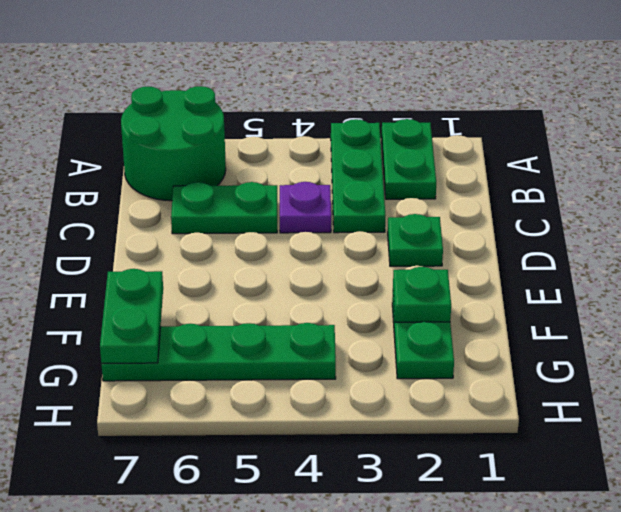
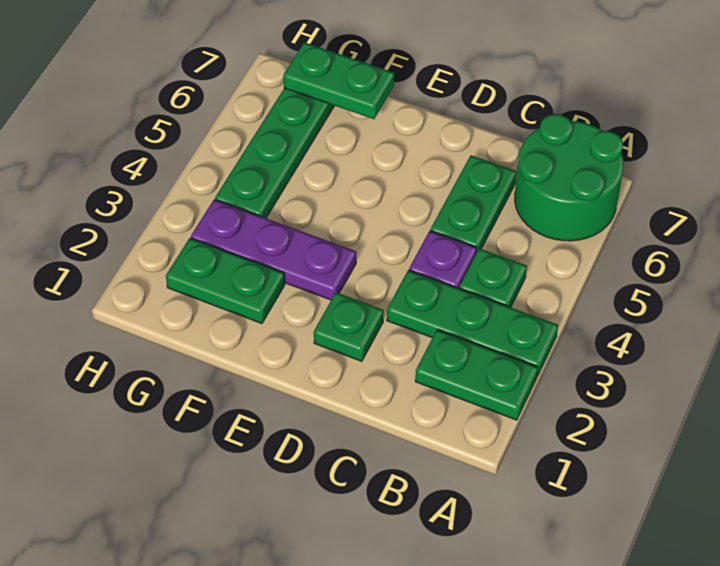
none -> purple plate E3:G3 level 1
green plate F2 level 2 -> green plate B4 level 1

